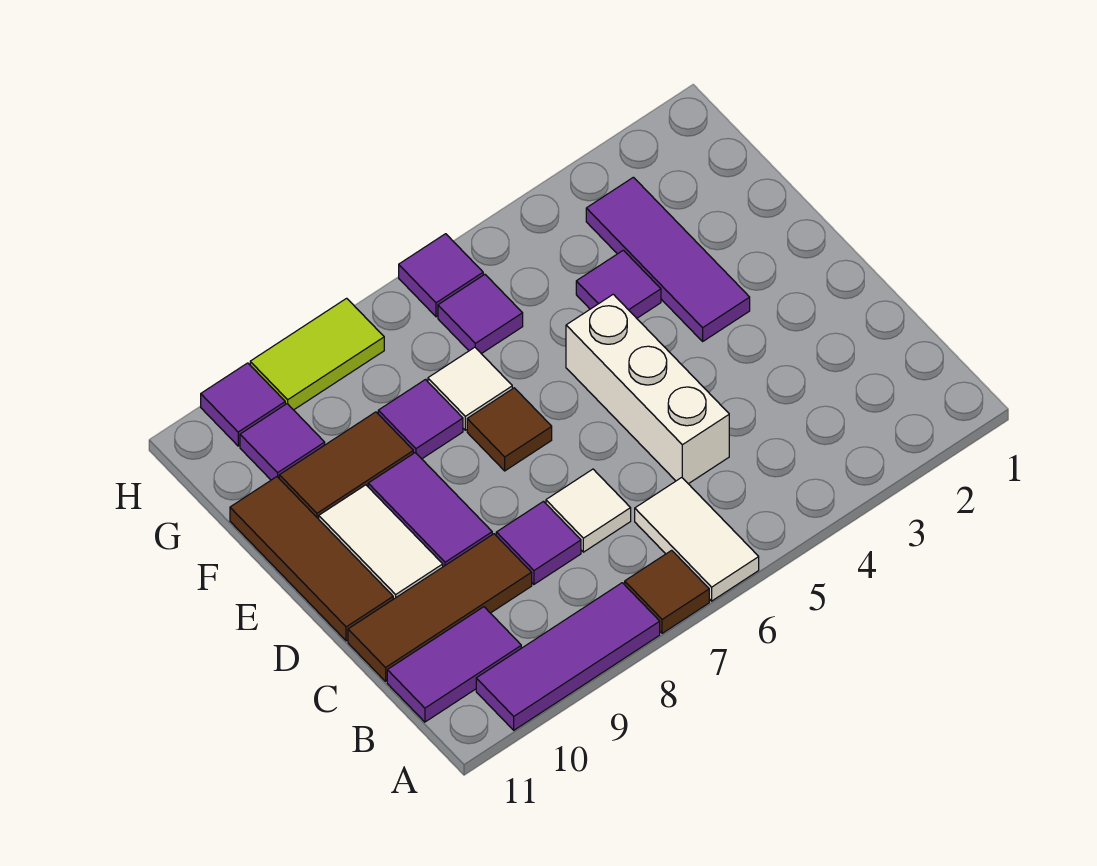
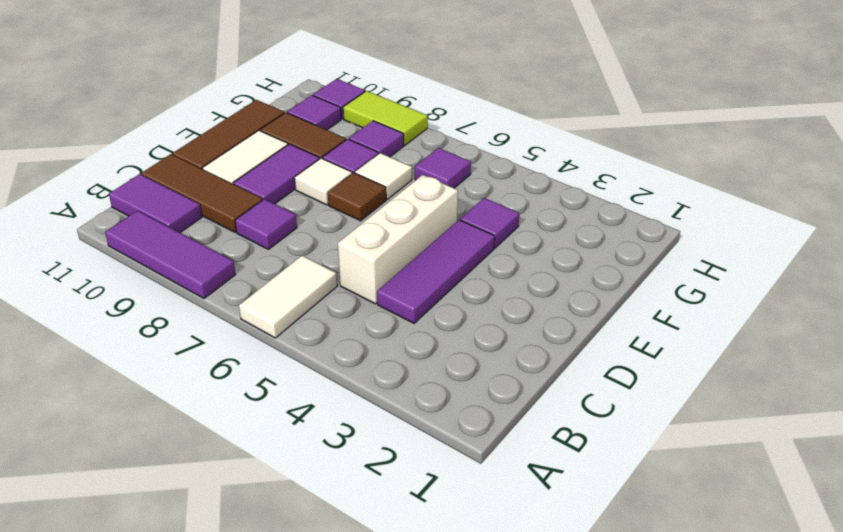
brown tile A7 level 1 -> none
white tile C7 level 1 -> white tile E8 level 1
purple tile E3:G3 level 1 -> purple tile C4:E4 level 1
purple tile H6 level 1 -> purple tile G8 level 1

